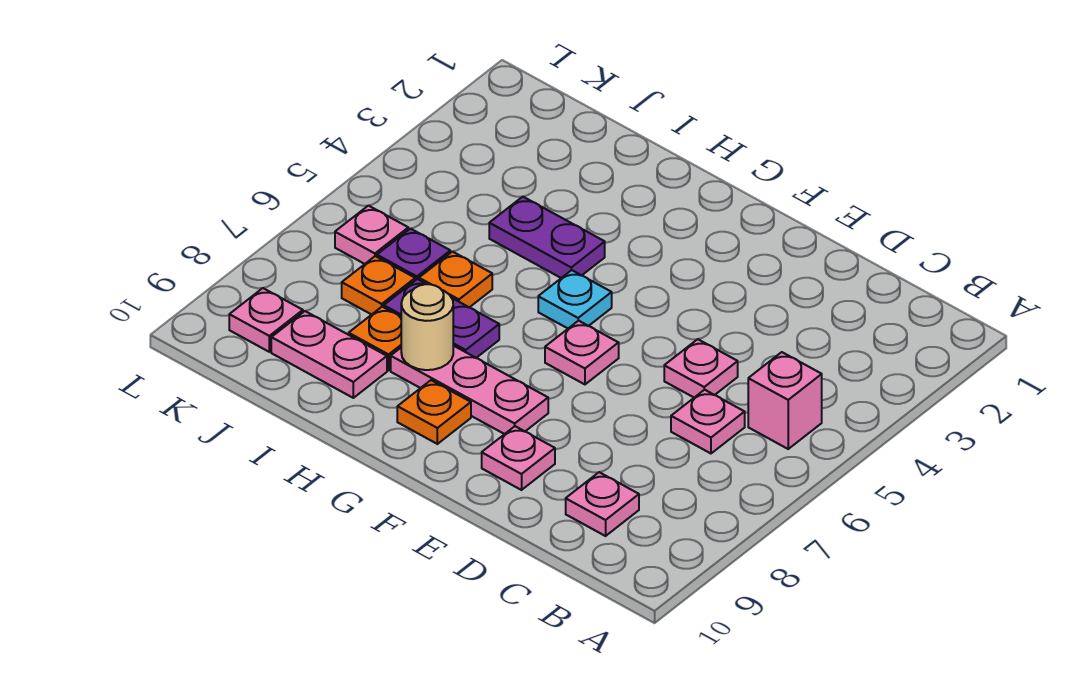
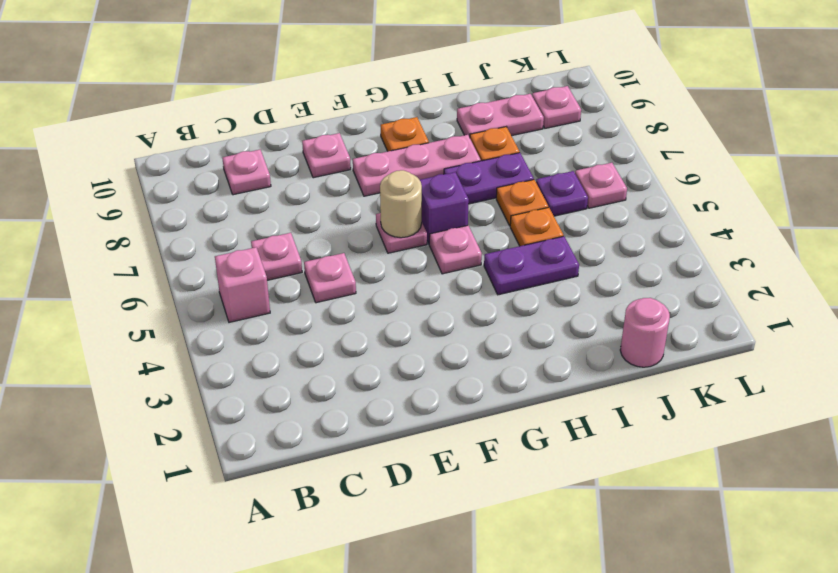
cyan plate G5 level 1 -> pink plate G5 level 1
none -> purple brick G6 level 1
tan round brick H8 level 2 -> tan round brick F6 level 2
none -> pink round brick J1 level 1
orange plate J7 level 1 -> orange plate I5 level 1

